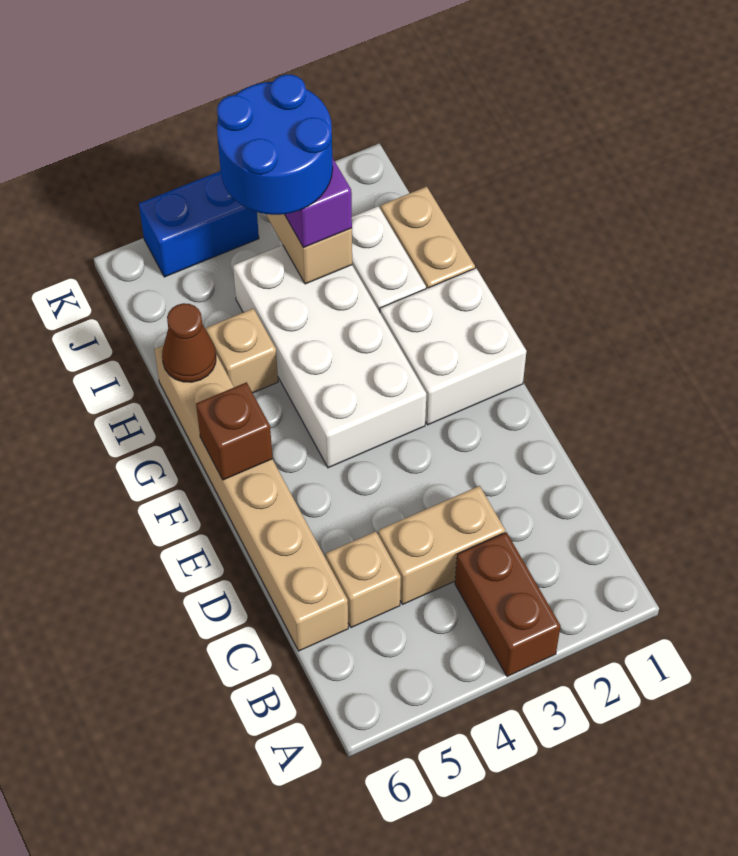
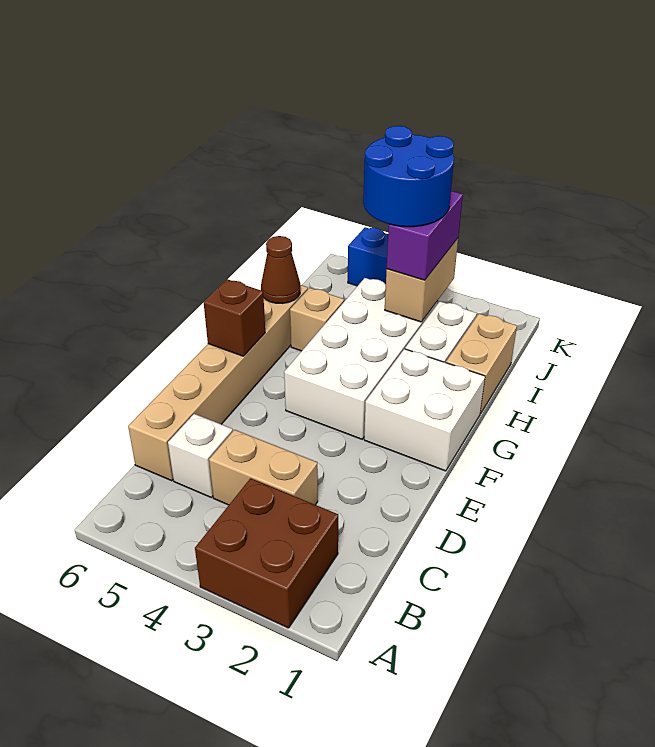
brown brick A3:B3 level 1 -> brown brick A2:B3 level 1
tan brick C5 level 1 -> white brick C5 level 1

